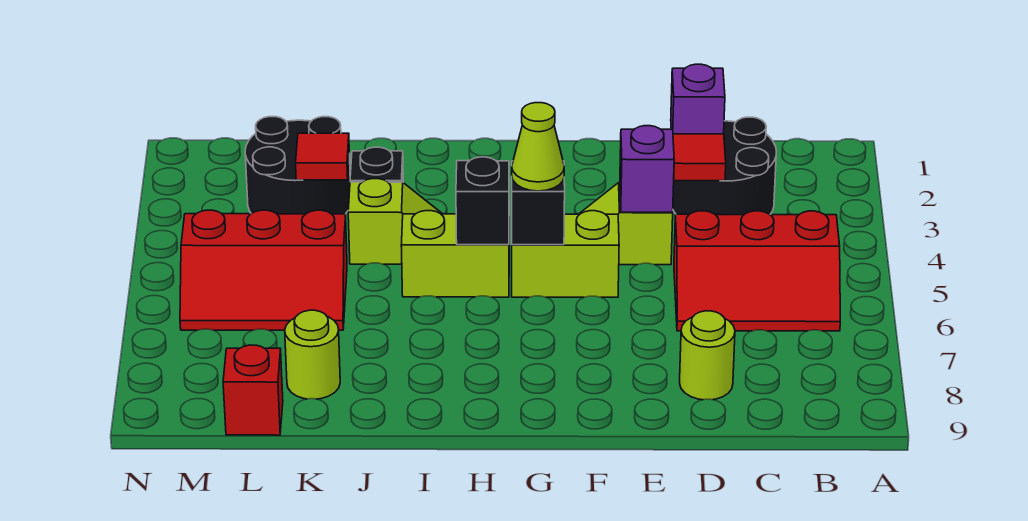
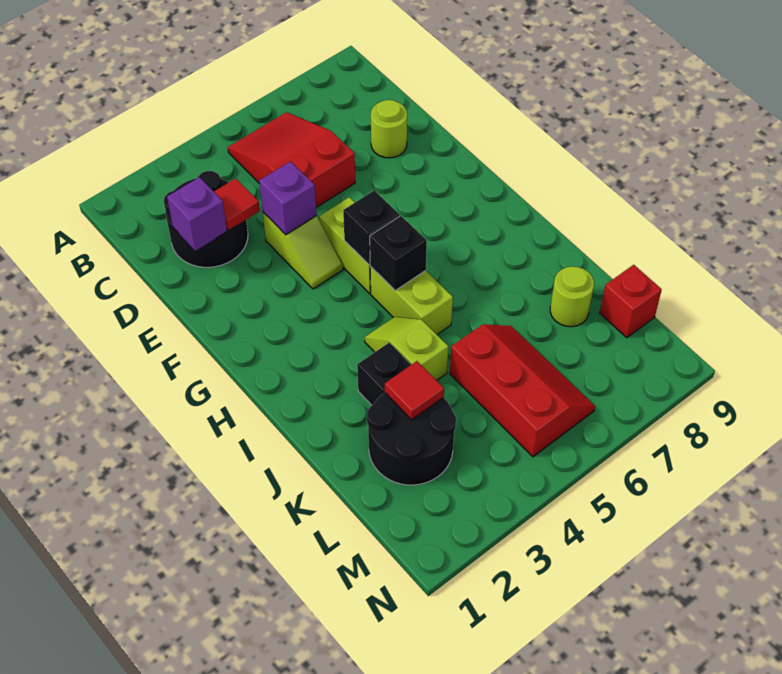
red slope B5:D6 level 1 top 5 -> red slope B5:D6 level 1 top D
lime cone G5 level 3 -> none

